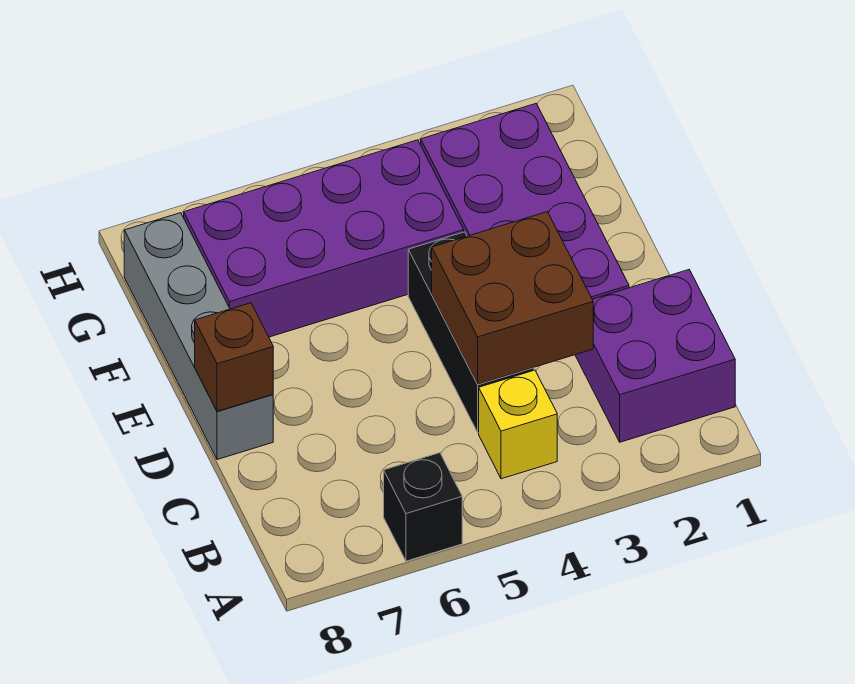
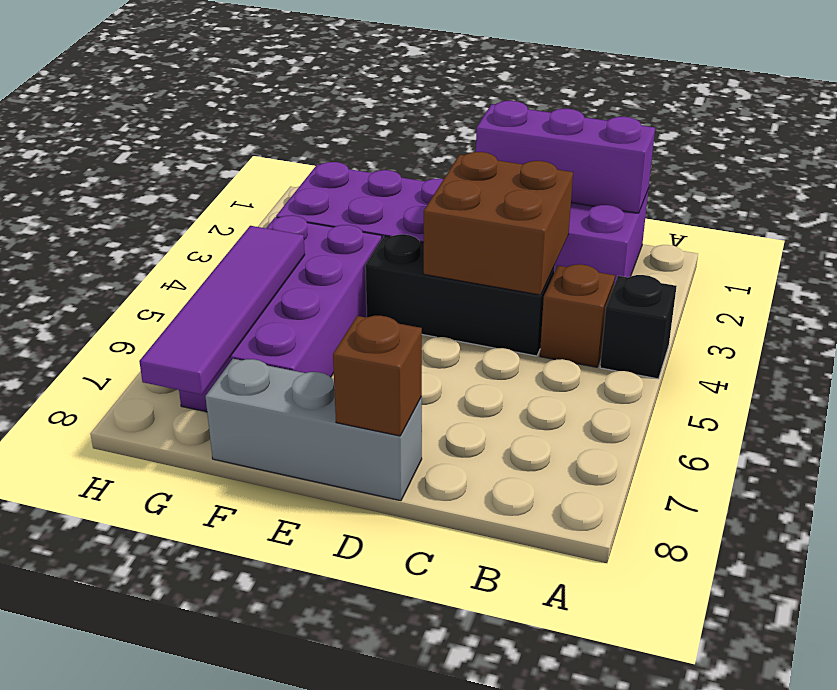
black brick A6 level 1 -> black brick A4 level 1
none -> purple brick B1:D1 level 2
yellow brick B4 level 1 -> brown brick B4 level 1
grey brick D8:G8 level 1 -> grey brick D8:F8 level 1
none -> purple tile G5:G8 level 2

